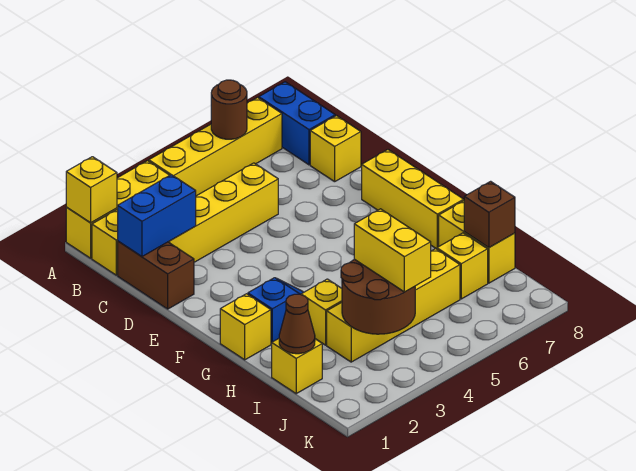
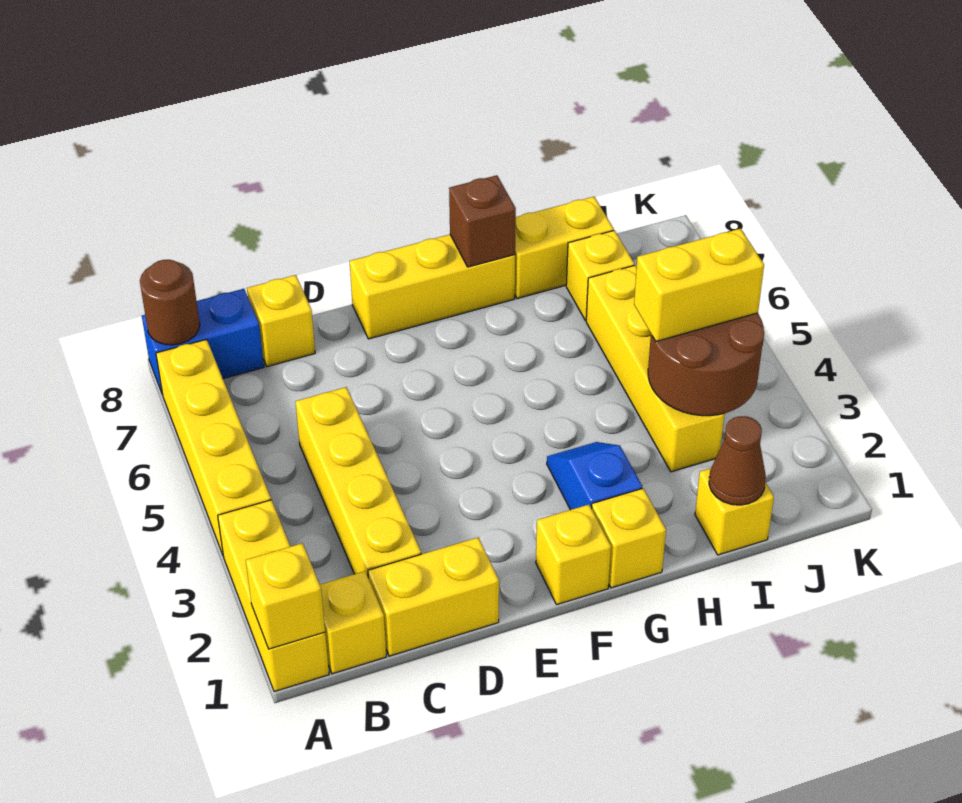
brown round brick A6 level 2 -> brown round brick A8 level 2
brown brick C1:D1 level 1 -> yellow brick C1:D1 level 1
blue brick C1:C2 level 2 -> none
yellow brick H3 level 1 -> yellow brick F1 level 1
brown brick I8 level 2 -> brown brick G8 level 2

